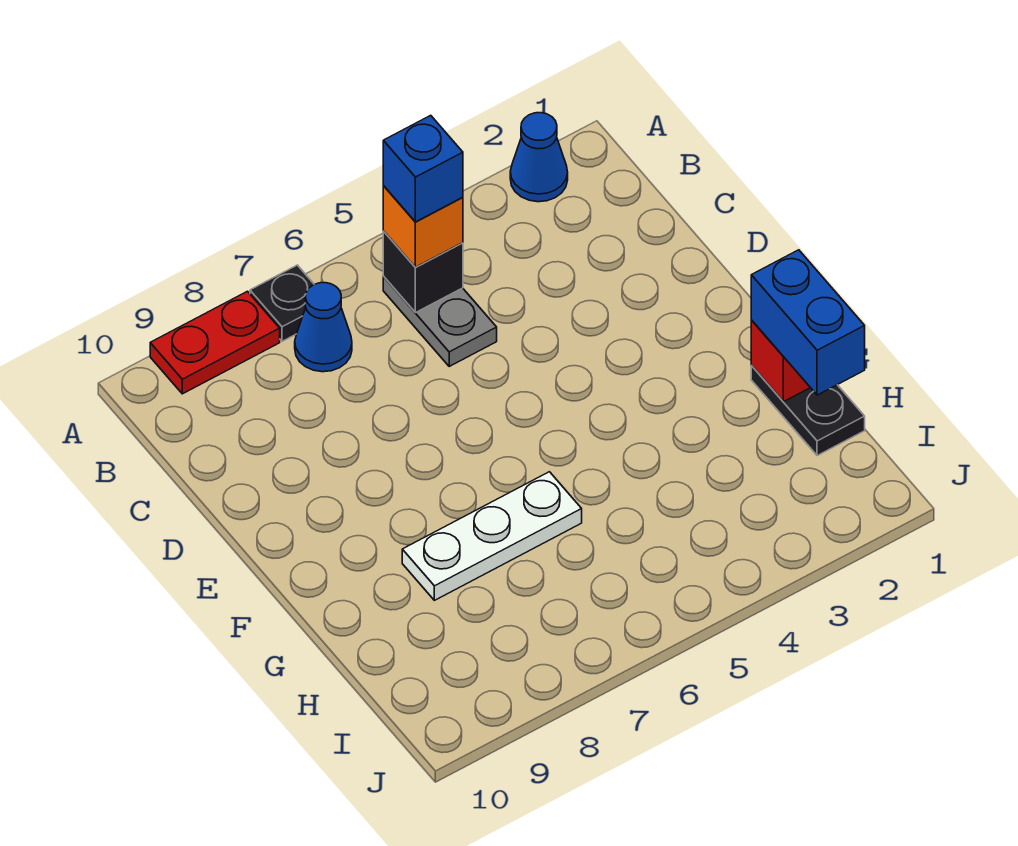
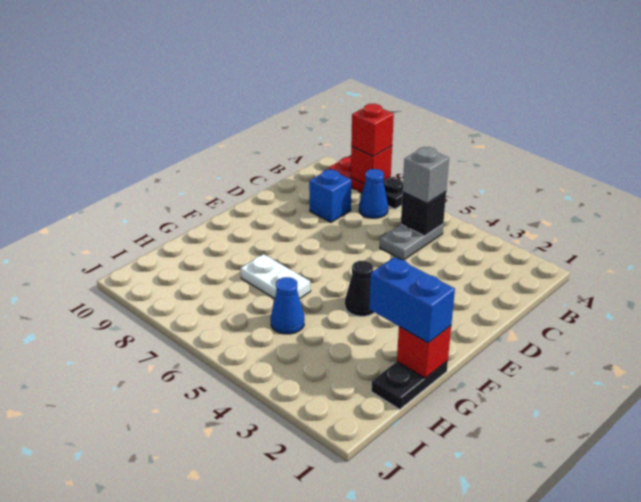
blue cone A2 level 1 -> blue cone H5 level 1
none -> red brick A8 level 2
none -> red brick A8 level 3
orange brick B5 level 3 -> grey brick B5 level 3
blue brick B5 level 4 -> blue brick C8 level 1
none -> black cone F4 level 1
blue brick G1:H1 level 3 -> blue brick G1:G2 level 3
white plate G6:G8 level 1 -> white plate G6:G7 level 1

